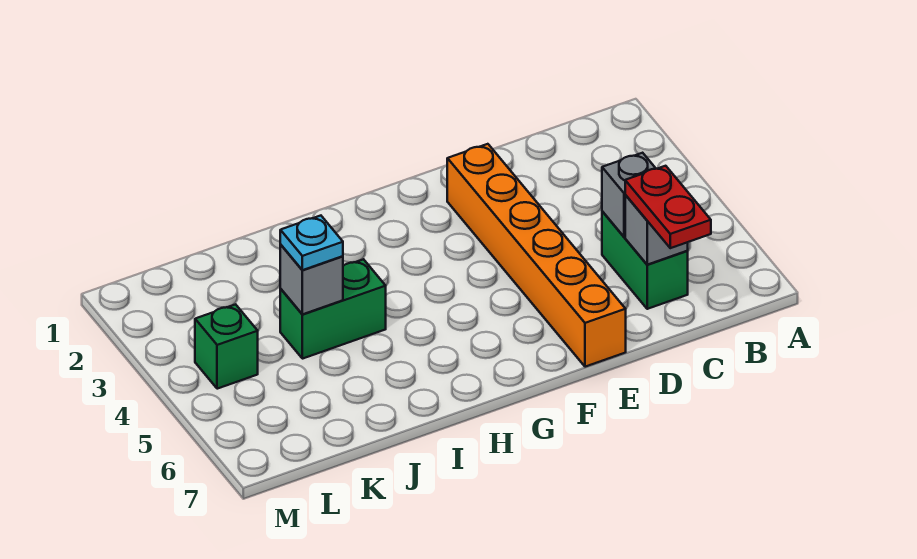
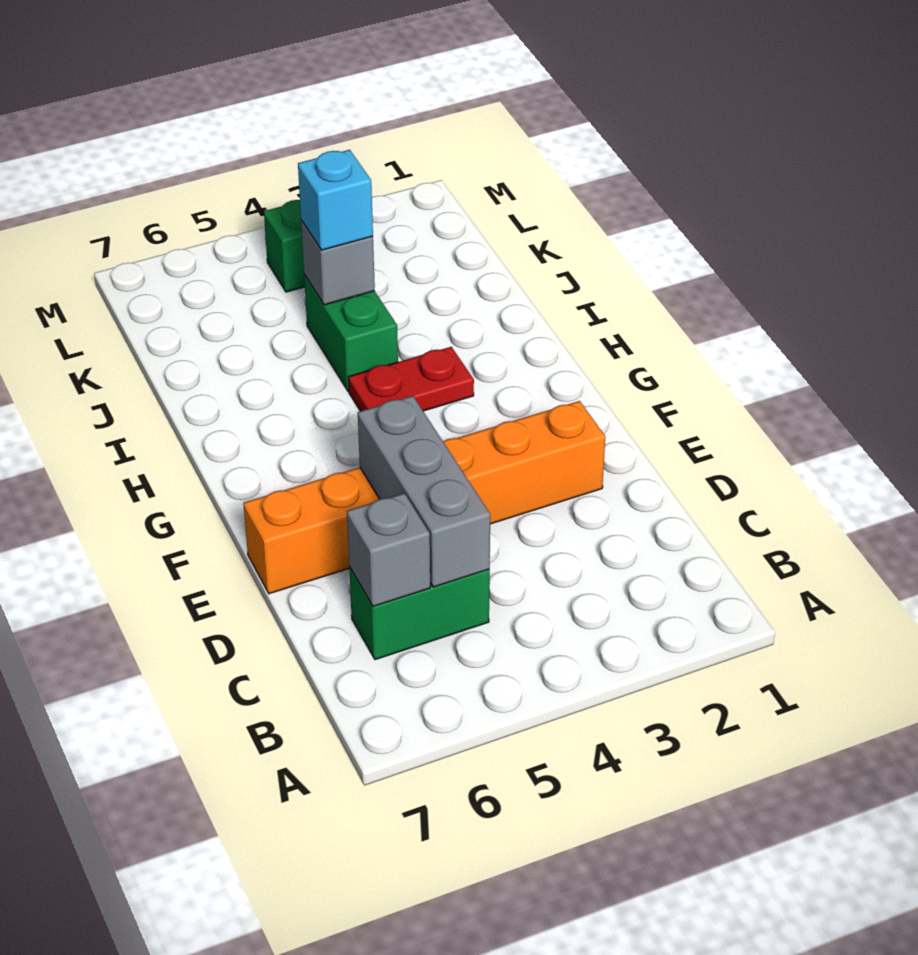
grey brick C5 level 2 -> grey brick C5:E5 level 2
red plate C6:C7 level 3 -> red plate H3:H4 level 1
cyan plate J4 level 3 -> cyan brick J4 level 3

